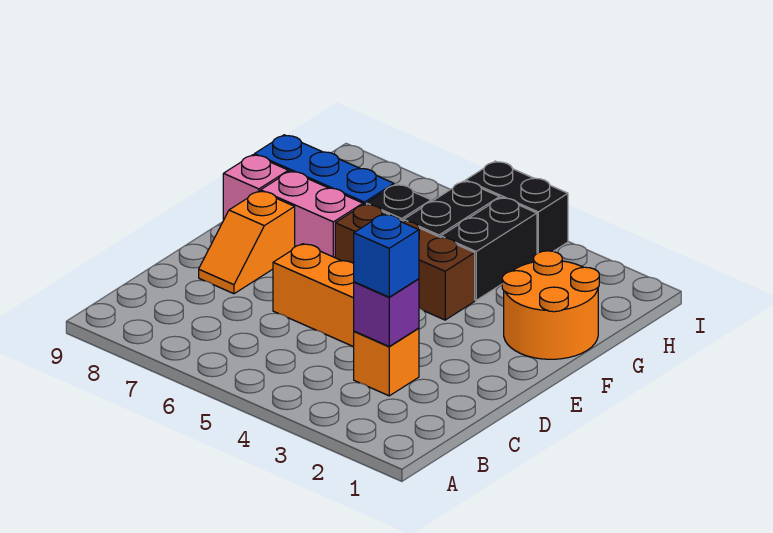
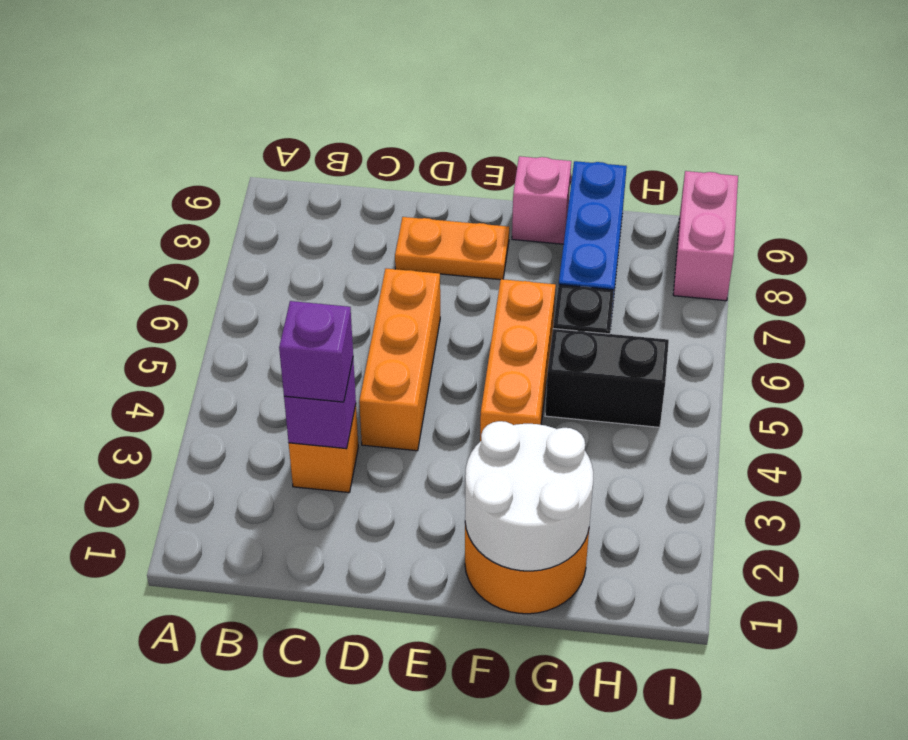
blue brick C3 level 3 -> purple brick C3 level 3
orange slope D8:E8 level 1 top E -> orange plate D8:E8 level 1
none -> white round brick F1:G2 level 2
brown brick F4:F6 level 1 -> orange brick F4:F6 level 1
pink brick F7:F8 level 1 -> pink brick I8:I9 level 1
black brick G4:H4 level 1 -> none
black brick I4:I5 level 1 -> none

